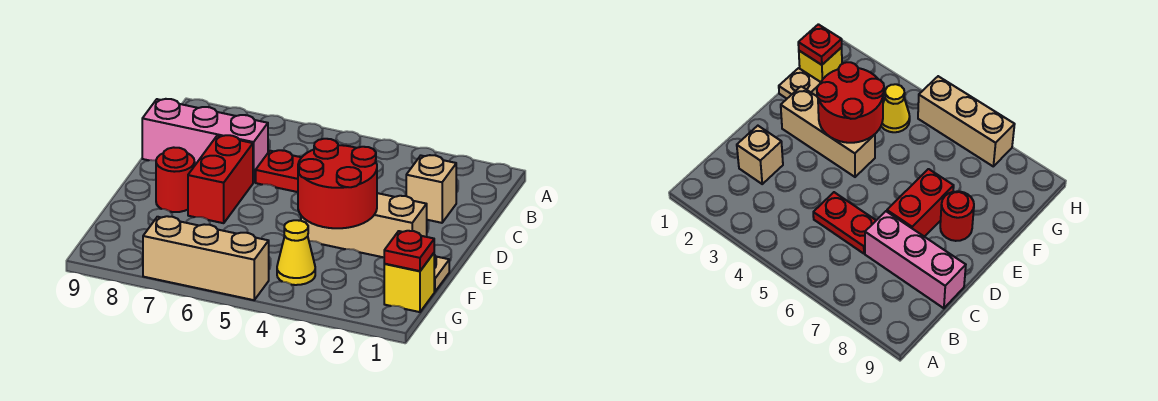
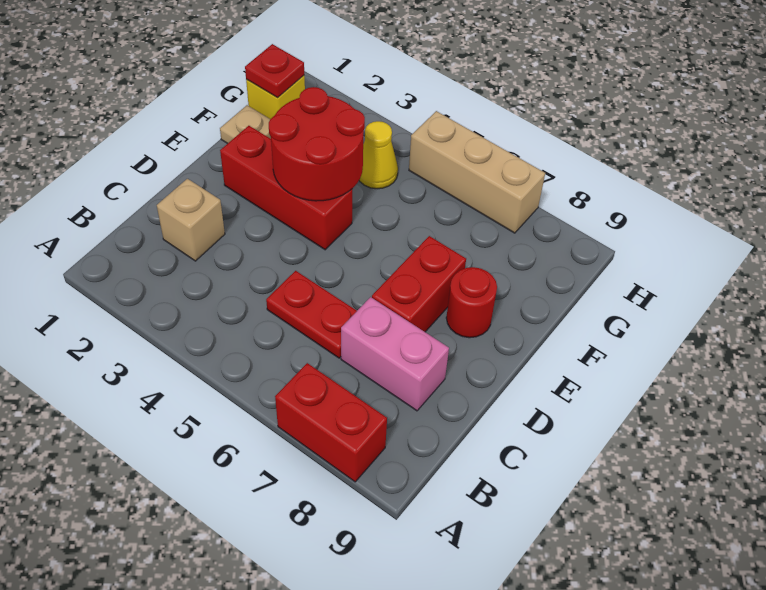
none -> red brick A7:A8 level 1
pink brick C7:C9 level 1 -> pink brick C7:C8 level 1
tan brick E2:E4 level 1 -> red brick E2:E4 level 1

